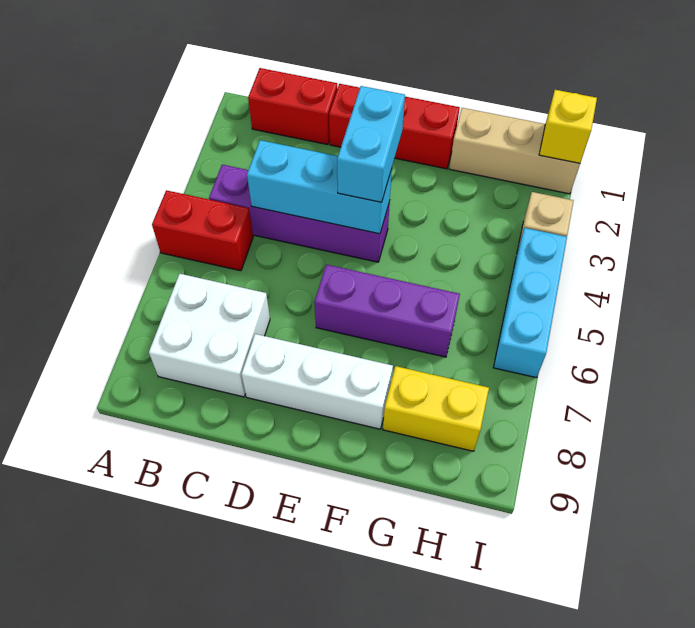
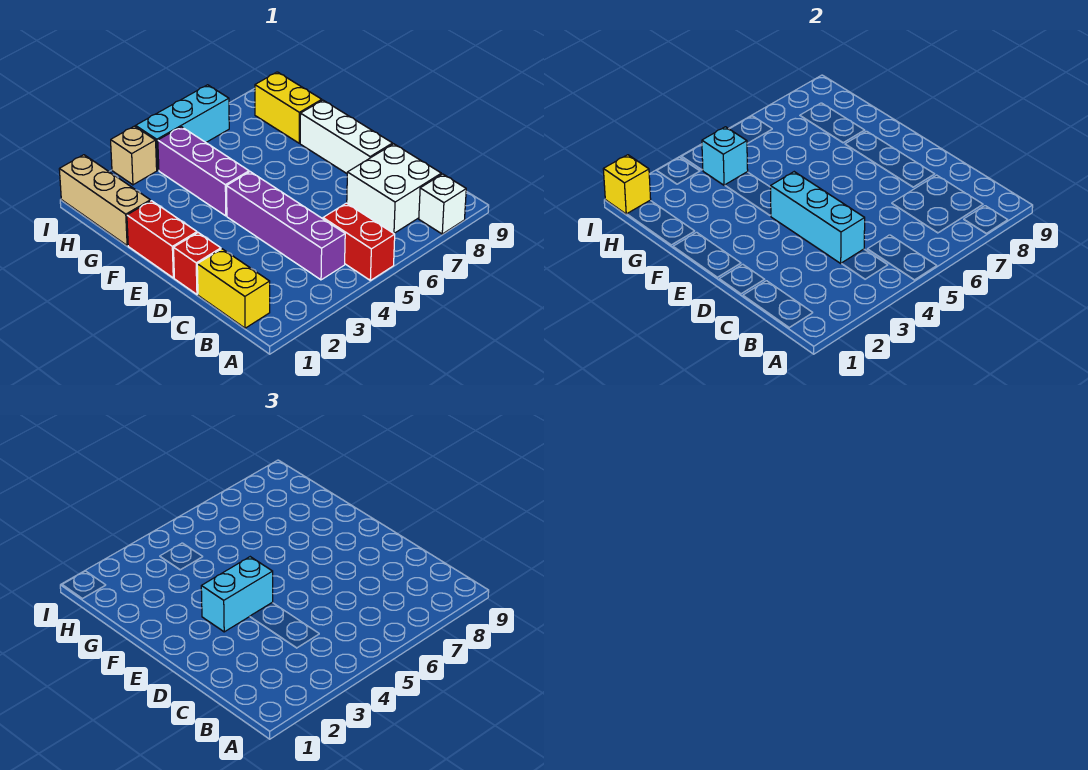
none -> white brick A8 level 1
red brick B1:C1 level 1 -> yellow brick B1:C1 level 1
purple brick E6:G6 level 1 -> purple brick F4:H4 level 1
none -> cyan brick H4 level 2

